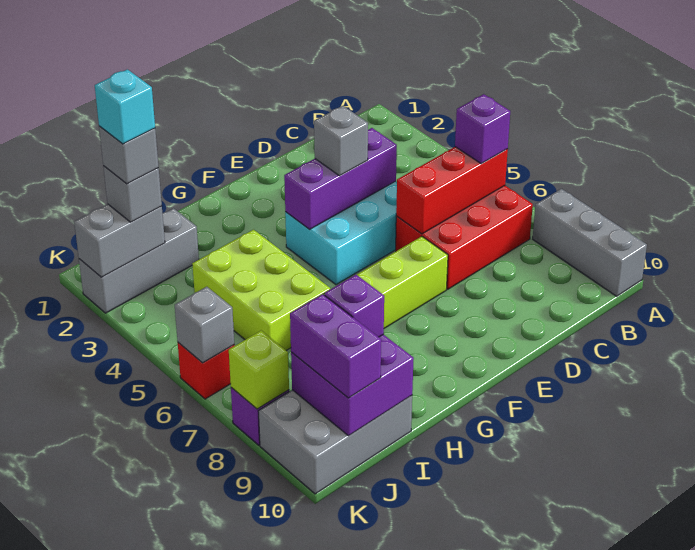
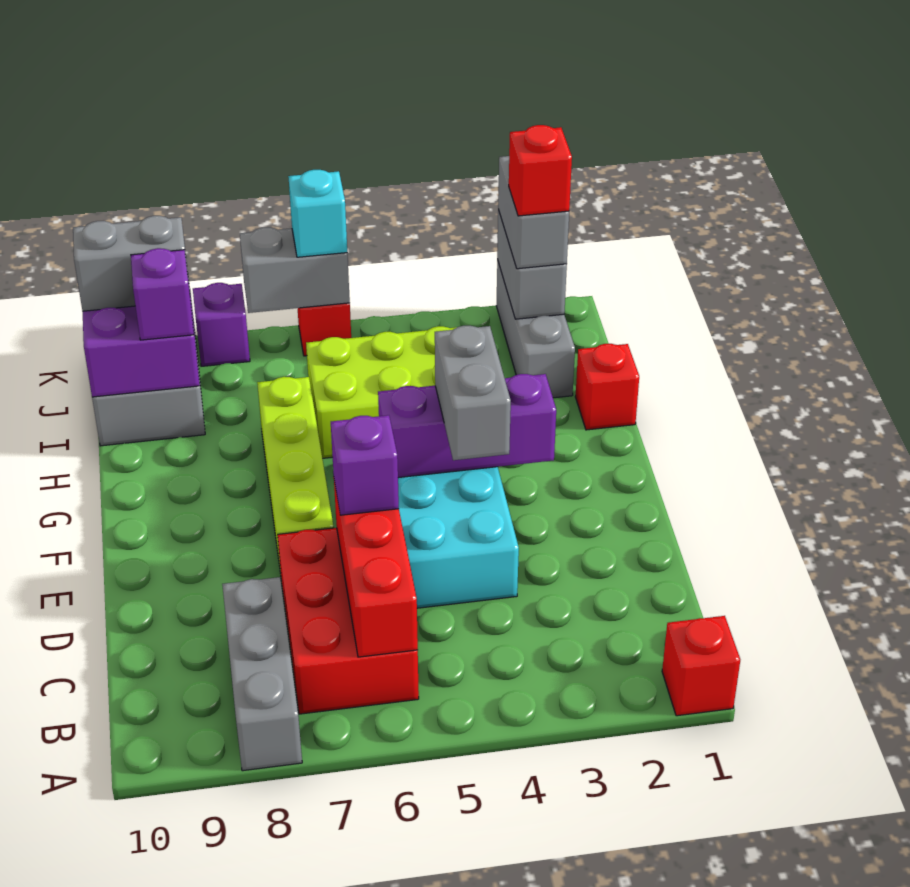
none -> red brick A1 level 1
grey brick A8:A10 level 1 -> grey brick A8:C8 level 1
purple brick B6 level 3 -> purple brick D6 level 3
purple brick D4:F4 level 2 -> purple brick F3:F5 level 2
grey brick E4 level 3 -> grey brick E4:F4 level 3
none -> red brick H1 level 1
grey brick J2 level 3 -> grey brick J2:K2 level 3
grey brick J2 level 4 -> red brick J2 level 4
cyan brick J2 level 5 -> cyan brick K6 level 3
purple brick J9:J10 level 3 -> grey brick J9:J10 level 3
grey brick K6 level 2 -> grey brick K6:K7 level 2
lime brick K8 level 2 -> none

